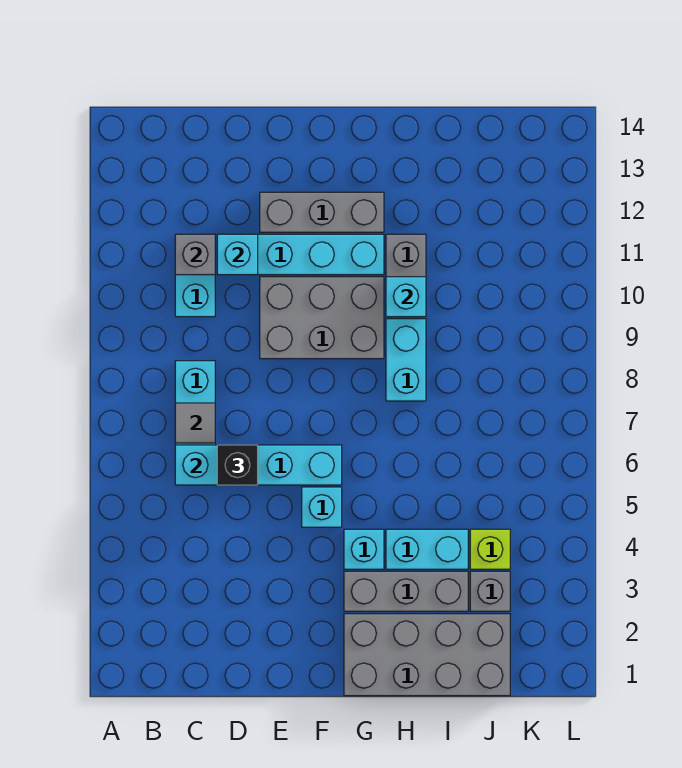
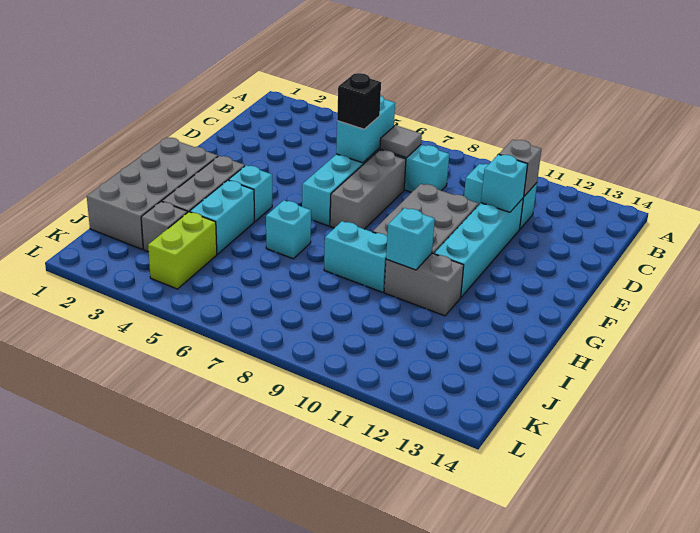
grey brick E12:G12 level 1 -> grey brick D7:F7 level 1
cyan brick F5 level 1 -> cyan brick H6 level 1
lime brick J4 level 1 -> lime brick J4:K4 level 1

